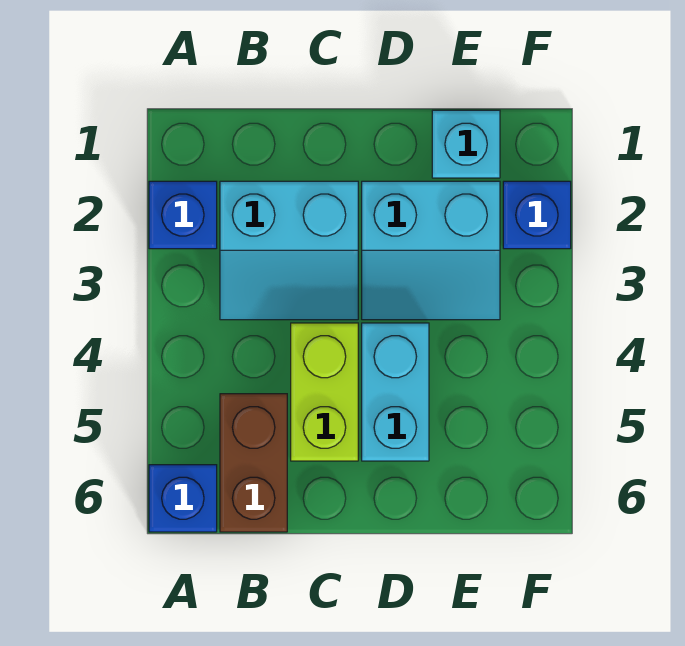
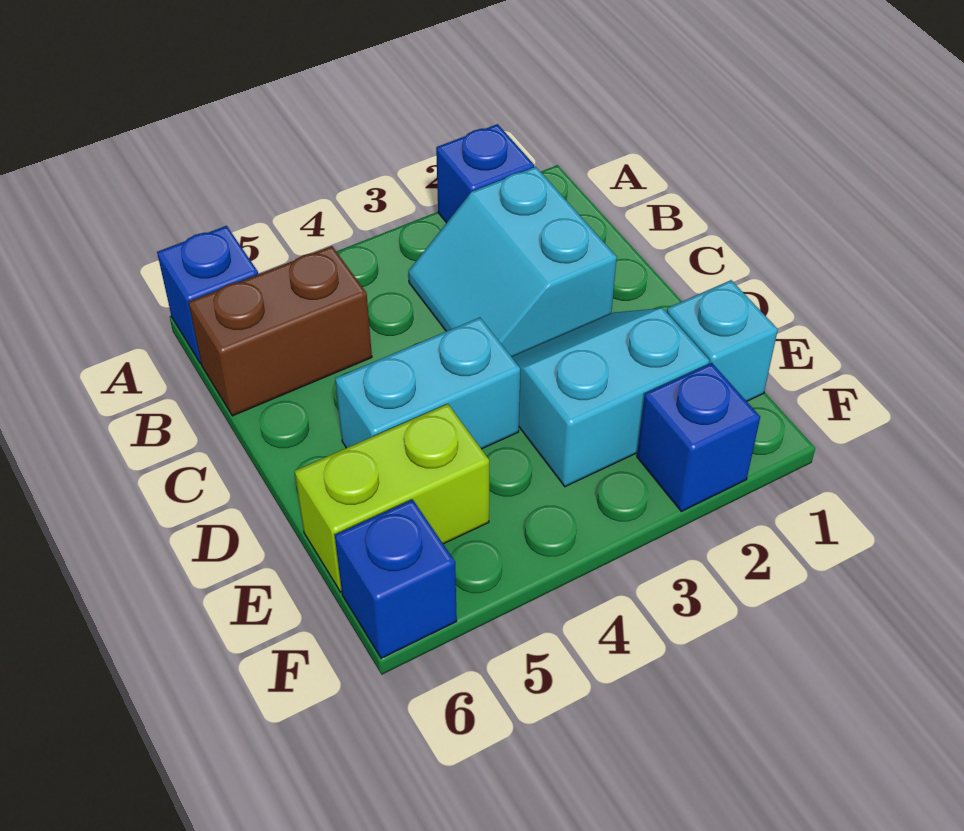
lime brick C4:C5 level 1 -> lime brick E5:E6 level 1
cyan slope D2:E3 level 1 top 2 -> cyan slope D2:E3 level 1 top E
none -> blue brick F6 level 1

